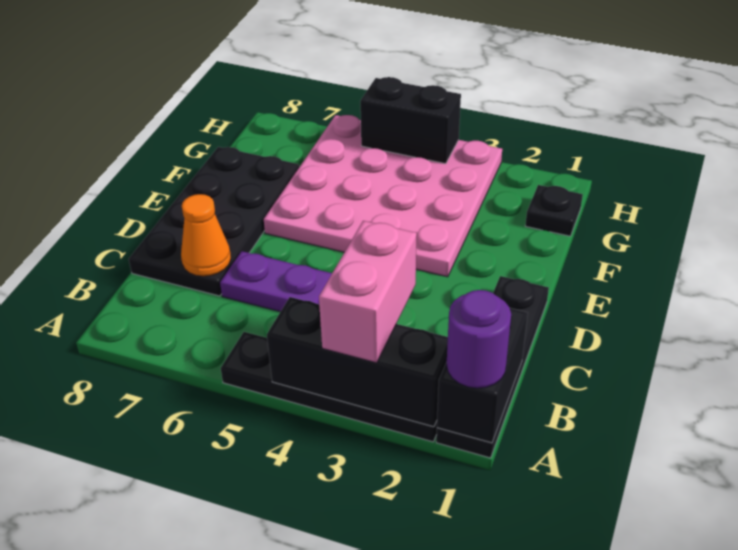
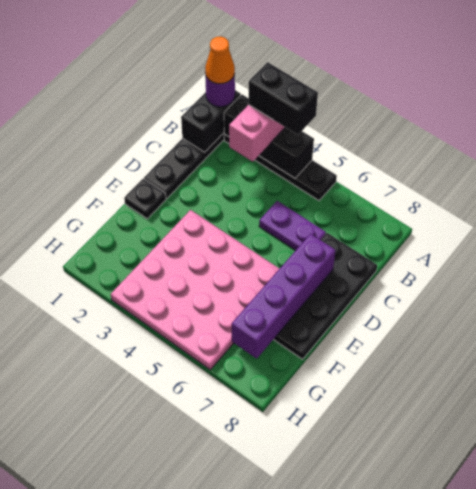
orange cone C7 level 2 -> orange cone A1 level 4
none -> purple brick D7:G7 level 2
black plate G1 level 1 -> black plate E1 level 1
black brick H4:H5 level 2 -> black brick A3:A4 level 4

